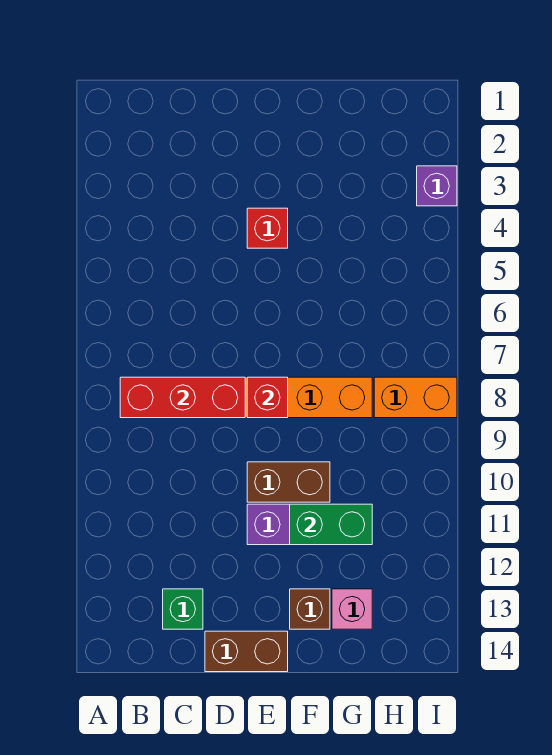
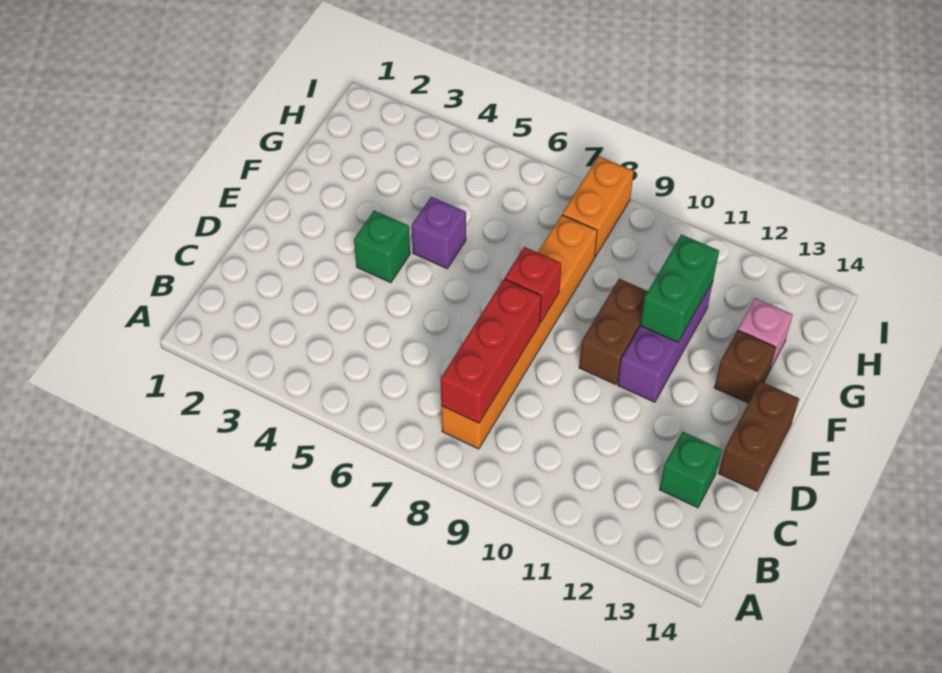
red brick E4 level 1 -> green brick E4 level 1
purple brick I3 level 1 -> purple brick F5 level 1

